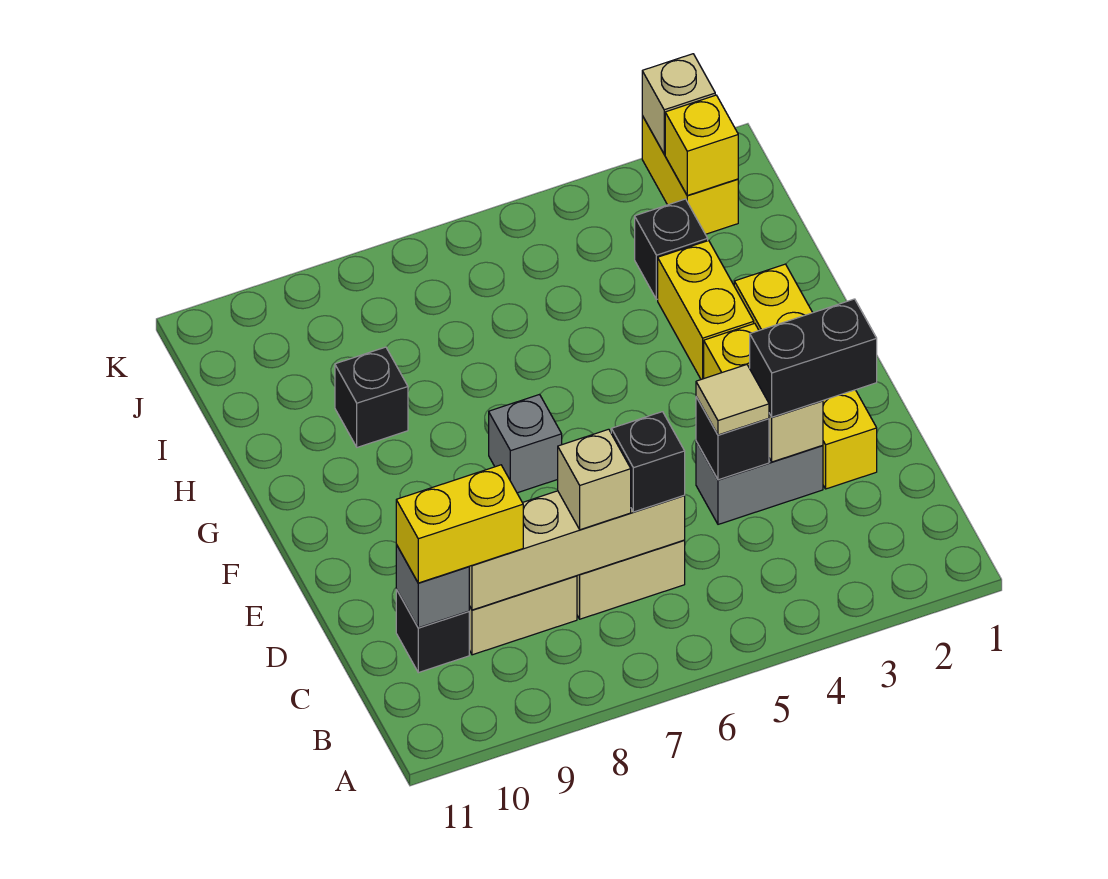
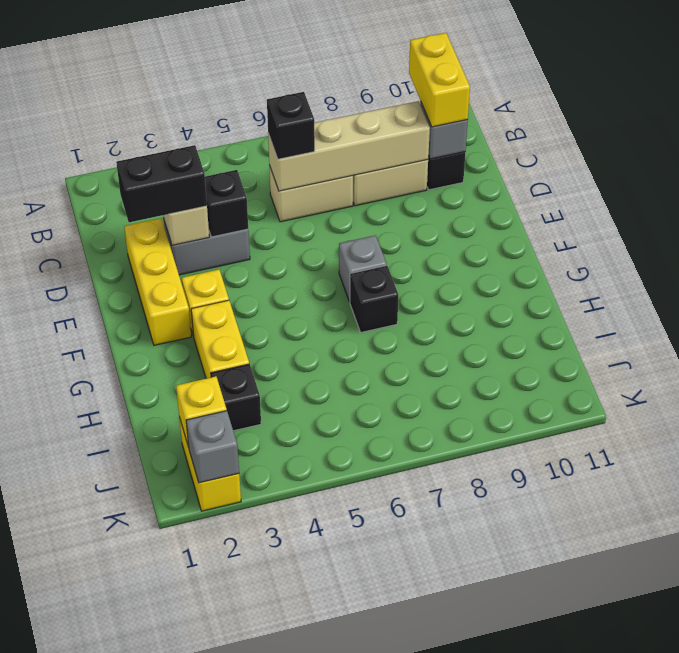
tan brick C7 level 3 -> none
yellow brick C9:C10 level 3 -> yellow brick B10:C10 level 3
yellow brick D2:G2 level 1 -> yellow brick D2:F2 level 1
tan tile D4 level 3 -> none
black brick H9 level 1 -> black brick G7 level 1
tan brick K2 level 2 -> grey brick K2 level 2

